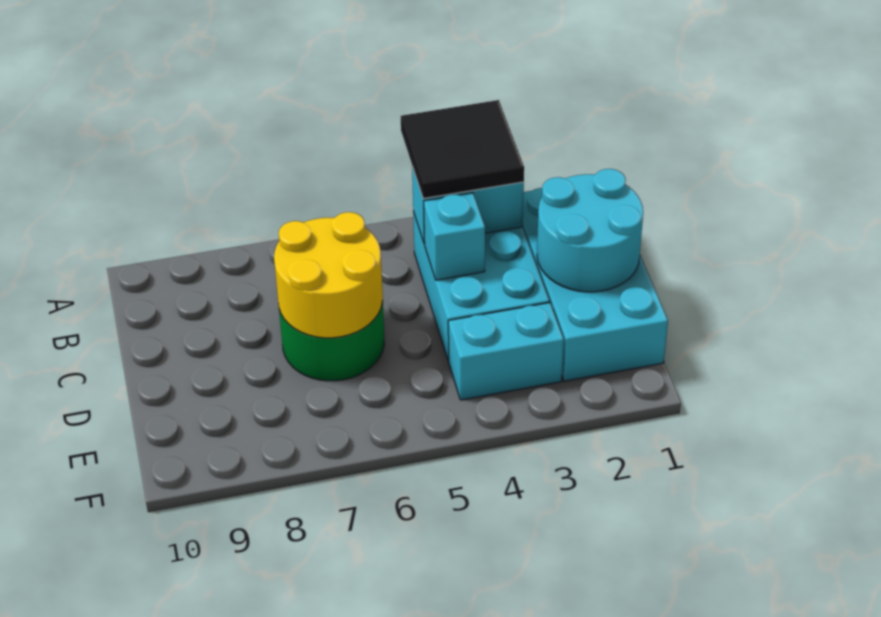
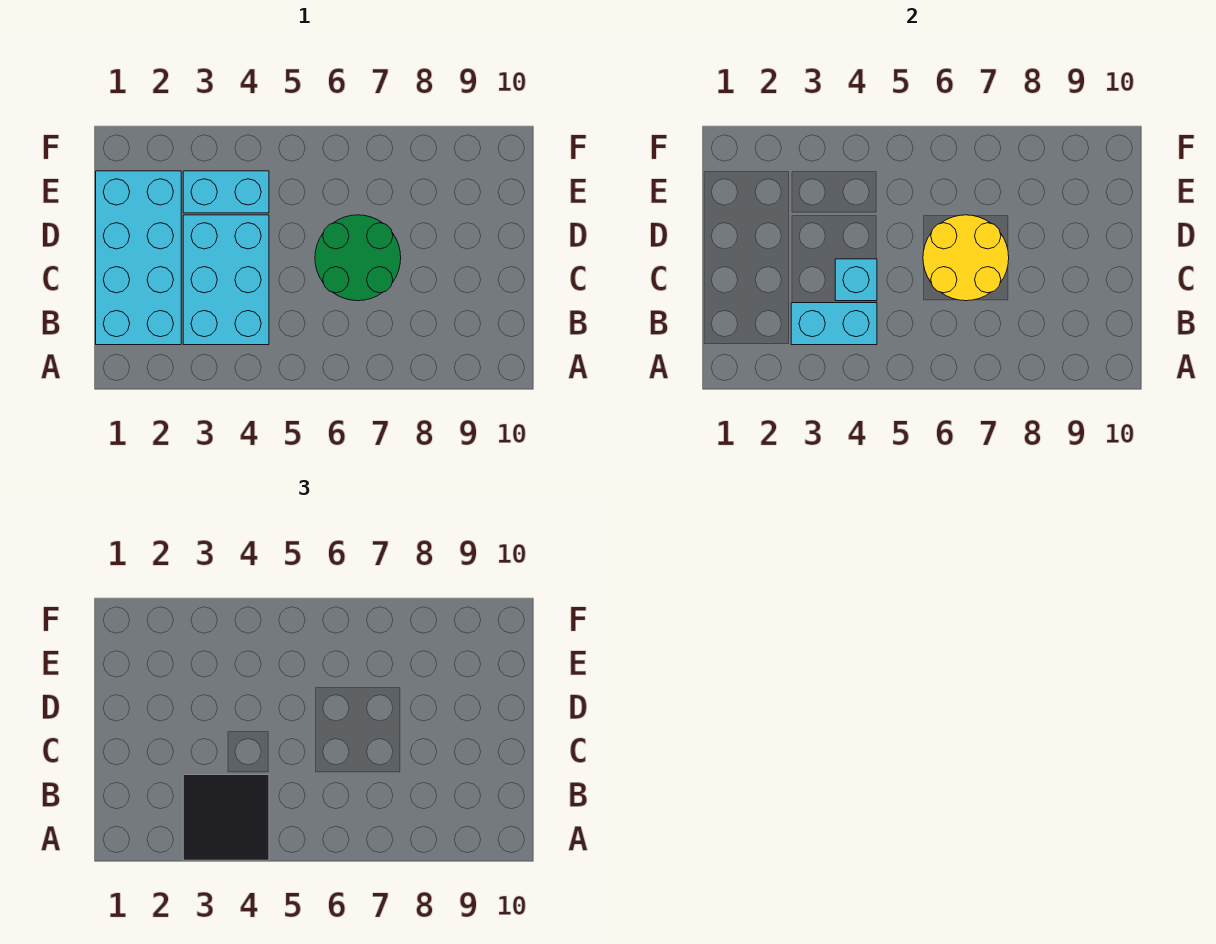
cyan round brick C1:D2 level 2 -> none

